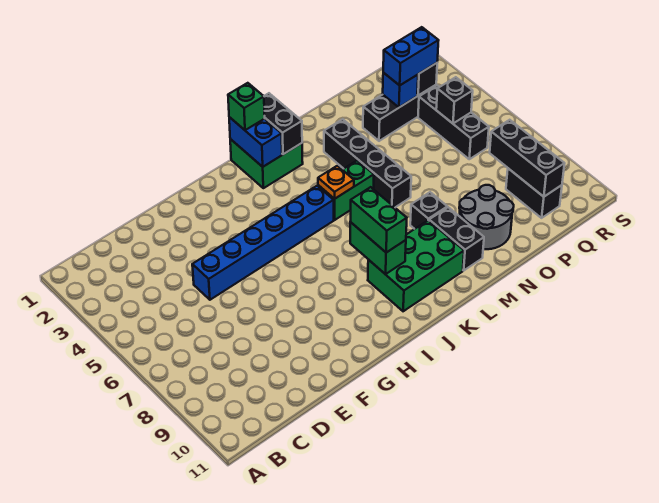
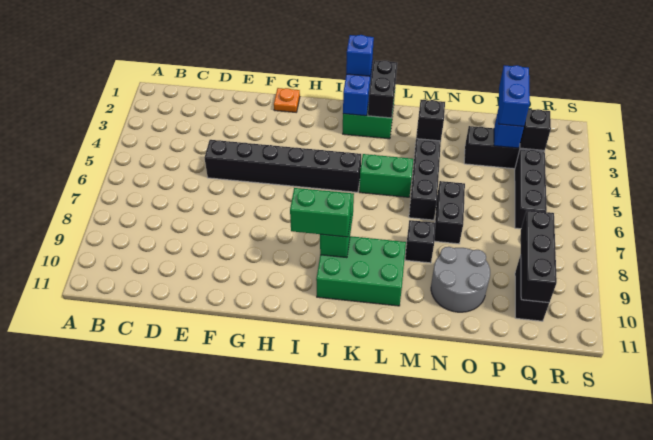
blue brick E5:J5 level 1 -> black brick E5:J5 level 1
green brick J1 level 3 -> blue brick J1 level 3
green brick J8:J9 level 3 -> green brick I9:J9 level 3
orange plate K5 level 2 -> orange plate G1 level 1
black brick M9:M10 level 1 -> black brick N6:N7 level 1
blue brick P3:Q3 level 3 -> blue brick P2:P3 level 3
black brick Q5 level 2 -> black brick M3 level 2

